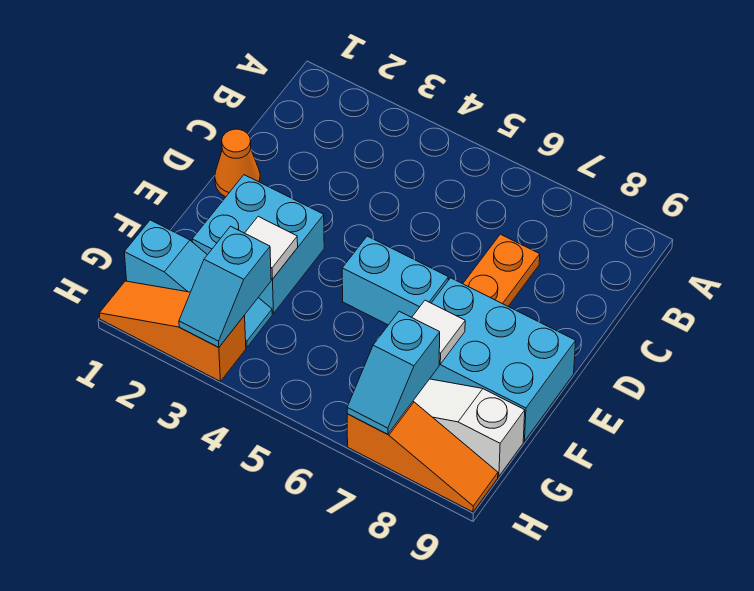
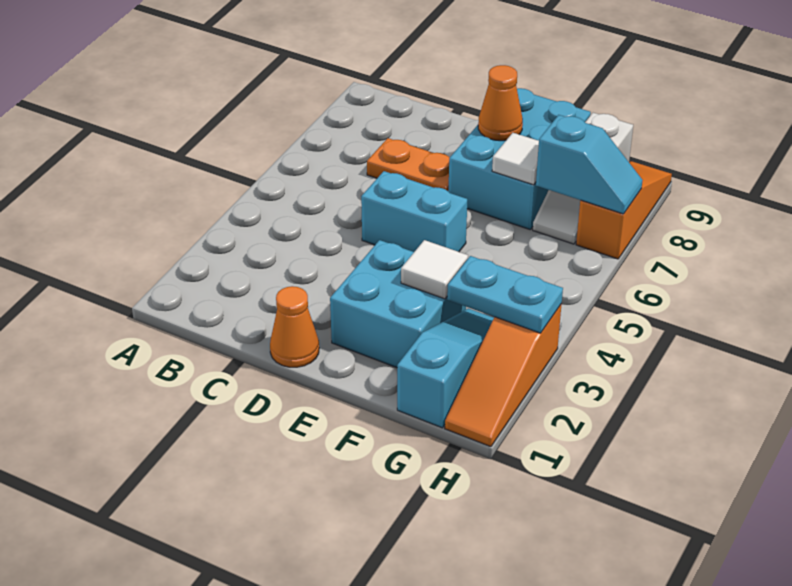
cyan brick E5:E6 level 1 -> cyan brick D5:E5 level 1
none -> orange cone E8 level 2
cyan slope G3:H3 level 2 top G -> cyan plate G3:H3 level 2

